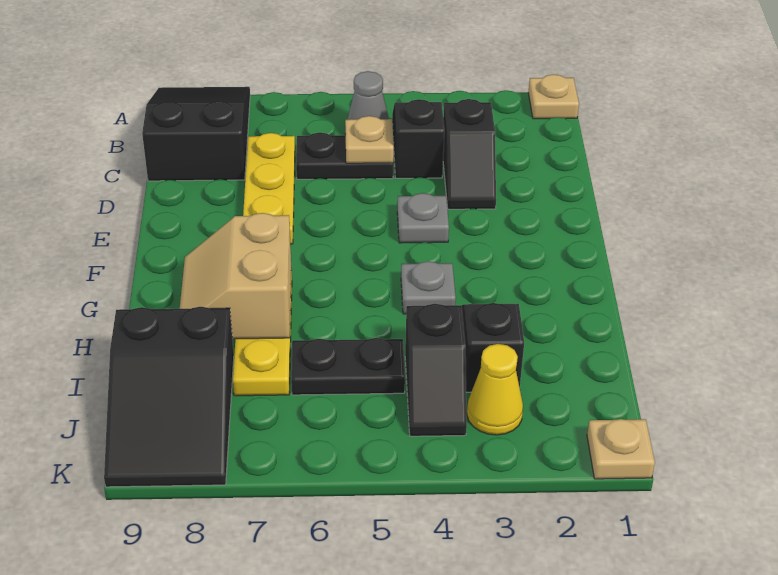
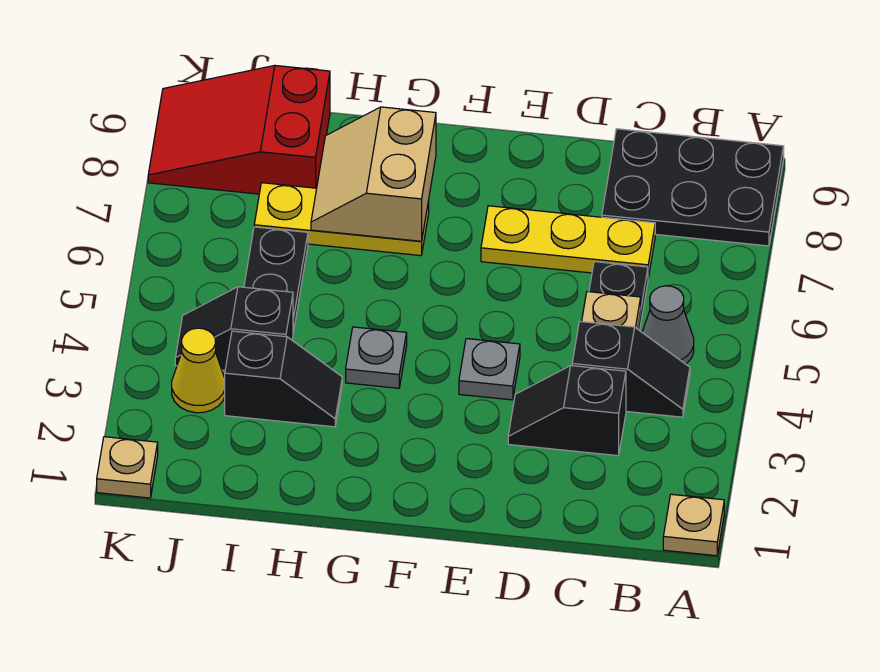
black slope A8:C9 level 1 top C -> black plate A8:C9 level 1
tan slope G7:H8 level 2 top 7 -> tan slope G7:H8 level 2 top G
black slope I8:K9 level 1 top I -> red slope I8:K9 level 1 top I

